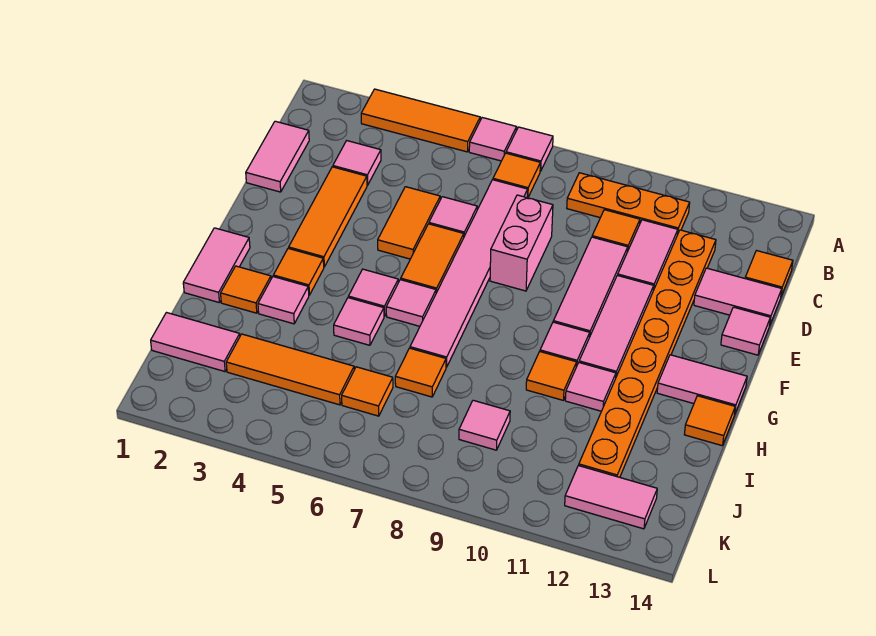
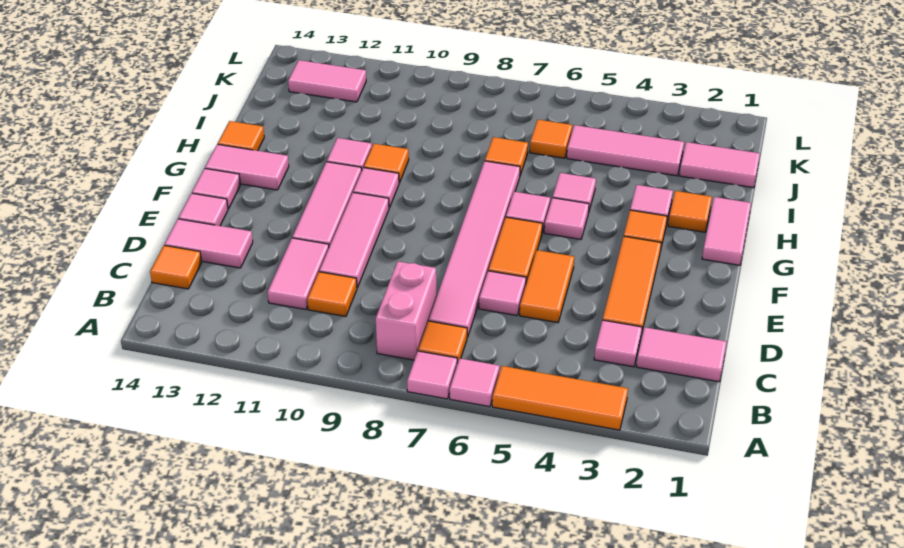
orange plate B9:B11 level 1 -> none
pink tile C1:D1 level 1 -> pink tile C1:C2 level 1
orange plate C12:J12 level 1 -> none
pink brick D8:E8 level 1 -> pink brick B8:C8 level 1
orange tile J3:J5 level 1 -> pink tile J3:J5 level 1
pink tile J9 level 1 -> pink tile F14 level 1

